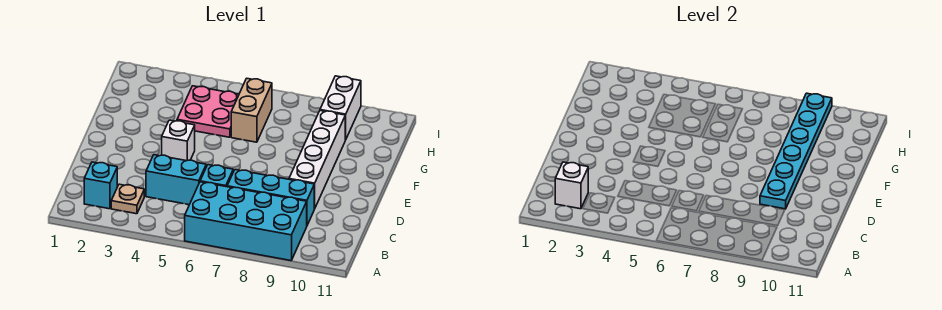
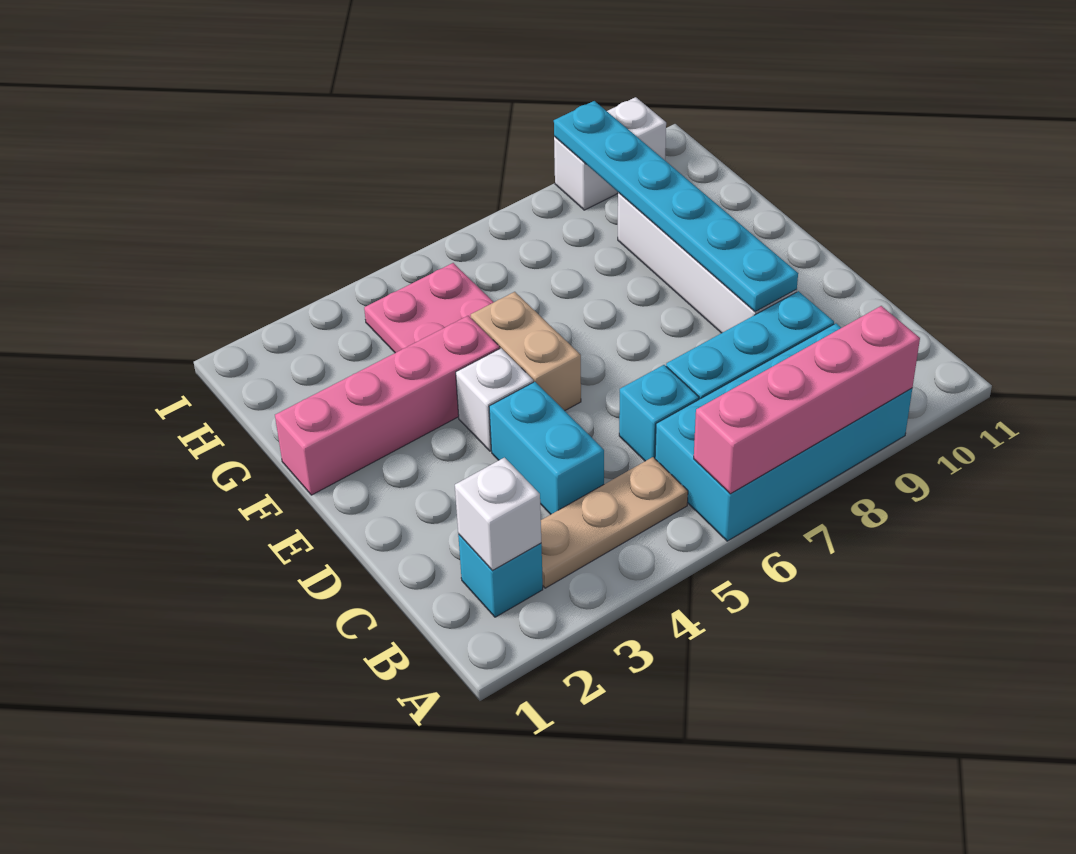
none -> pink brick A6:A9 level 2
tan plate B3 level 1 -> tan plate B3:B5 level 1
cyan brick C4:C5 level 1 -> cyan brick C4:D4 level 1
none -> pink brick F1:F4 level 1
tan brick G6:H6 level 1 -> tan brick E5:F5 level 1
white brick H9:I9 level 1 -> white brick I9:I10 level 1

